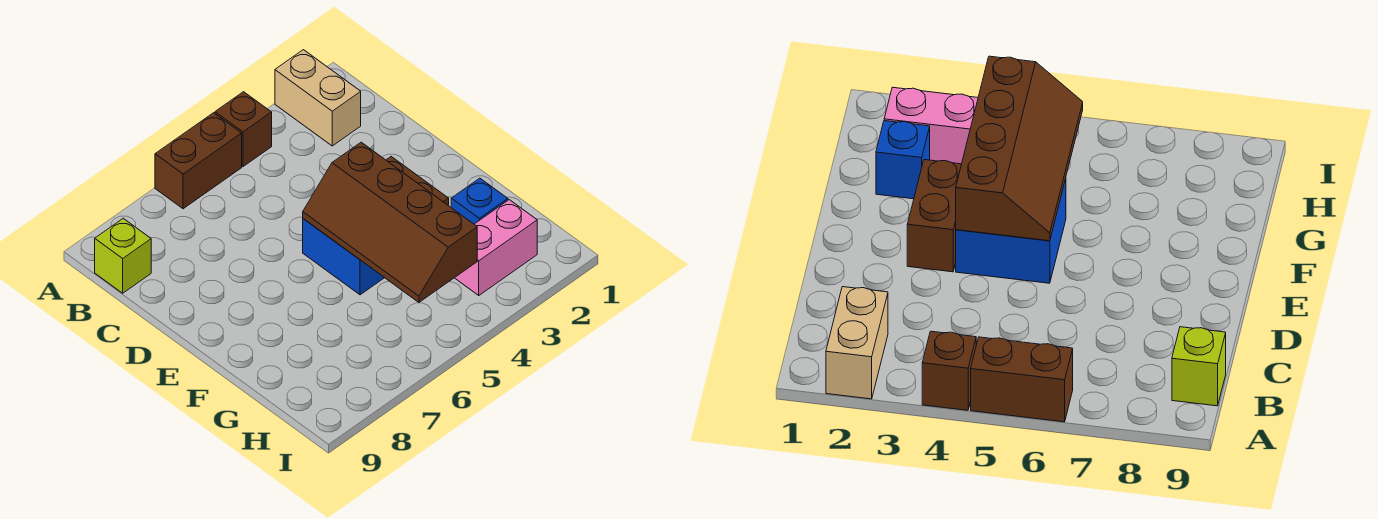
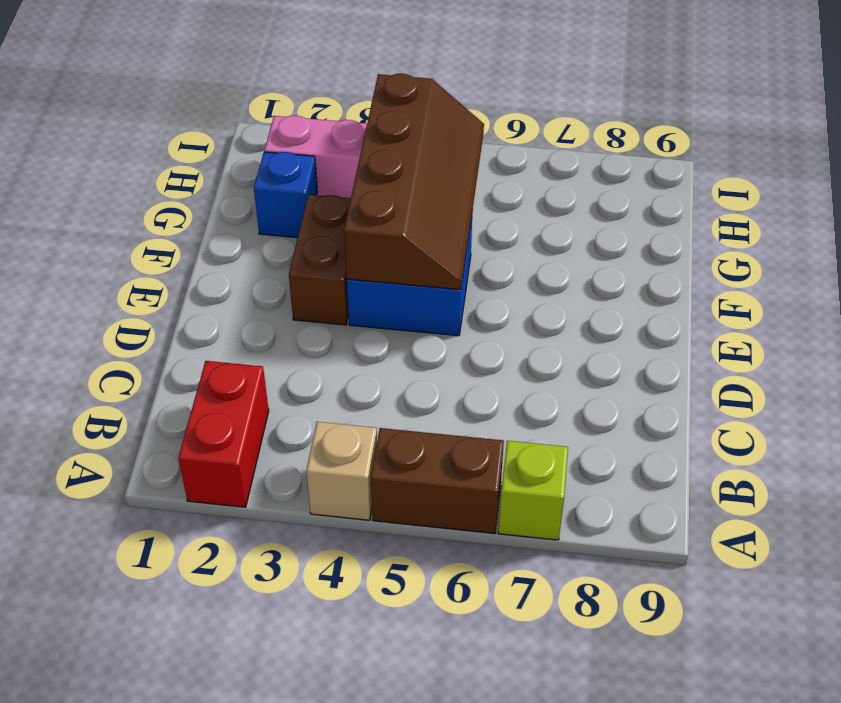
tan brick A2:B2 level 1 -> red brick A2:B2 level 1
brown brick A4 level 1 -> tan brick A4 level 1
lime brick B9 level 1 -> lime brick A7 level 1

